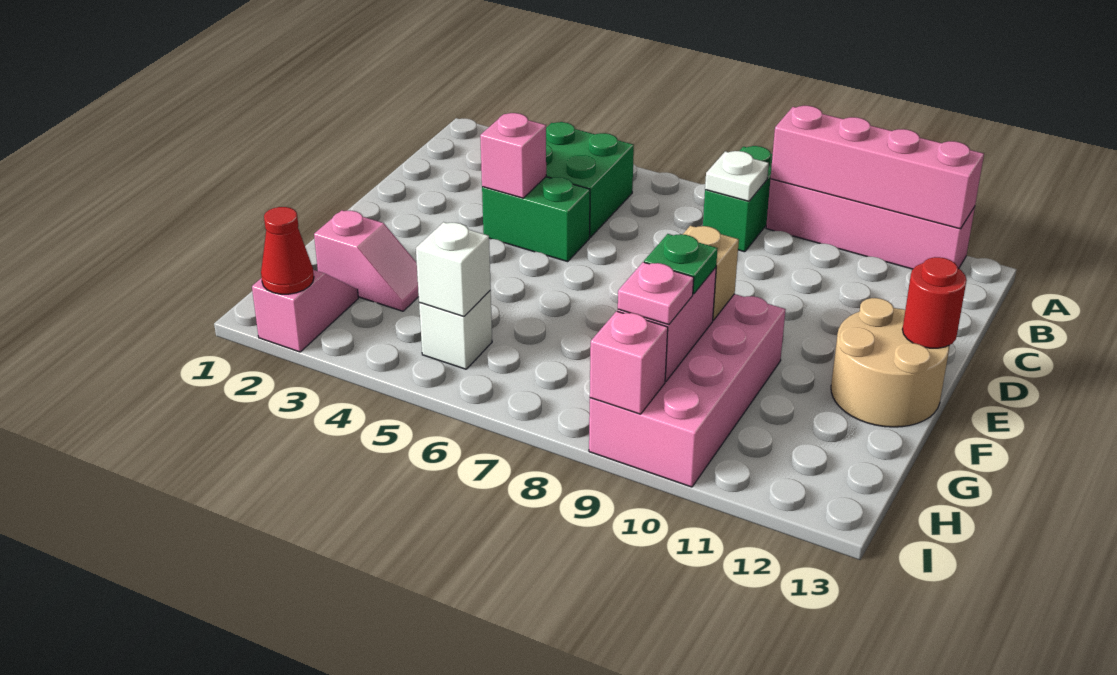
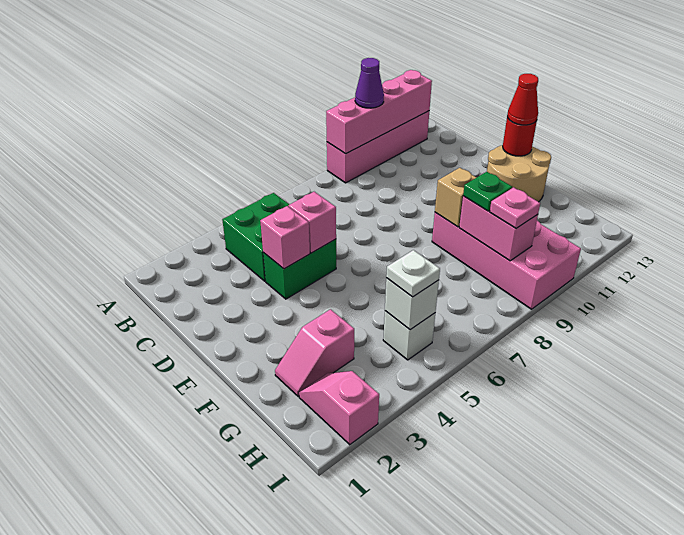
green brick A8:B8 level 1 -> none
none -> purple cone A10 level 3
white plate B8 level 2 -> white plate H5 level 3
pink slope G2:G3 level 1 top 2 -> pink slope G2:G3 level 1 top 3
red cone I2 level 2 -> red cone E13 level 3
pink brick I9 level 2 -> pink brick D5 level 2

